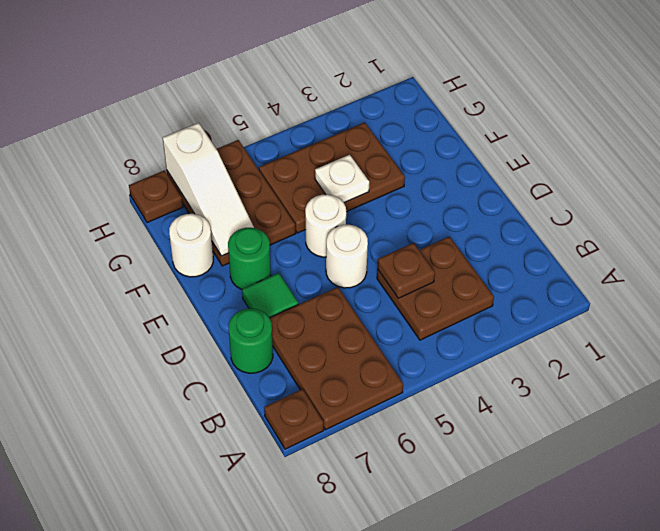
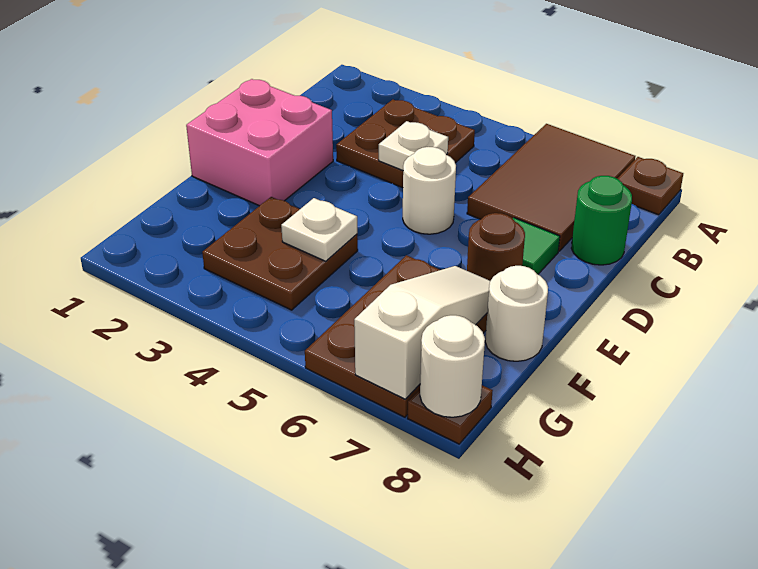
brown plate A6:C7 level 1 -> brown tile A6:C7 level 1
brown plate C4 level 2 -> white plate C4 level 2
none -> pink brick D1:E2 level 1
white round brick E5 level 1 -> white round brick H8 level 2
green round brick E7 level 1 -> brown round brick E7 level 1
brown plate F3:G5 level 1 -> brown plate F3:G4 level 1

